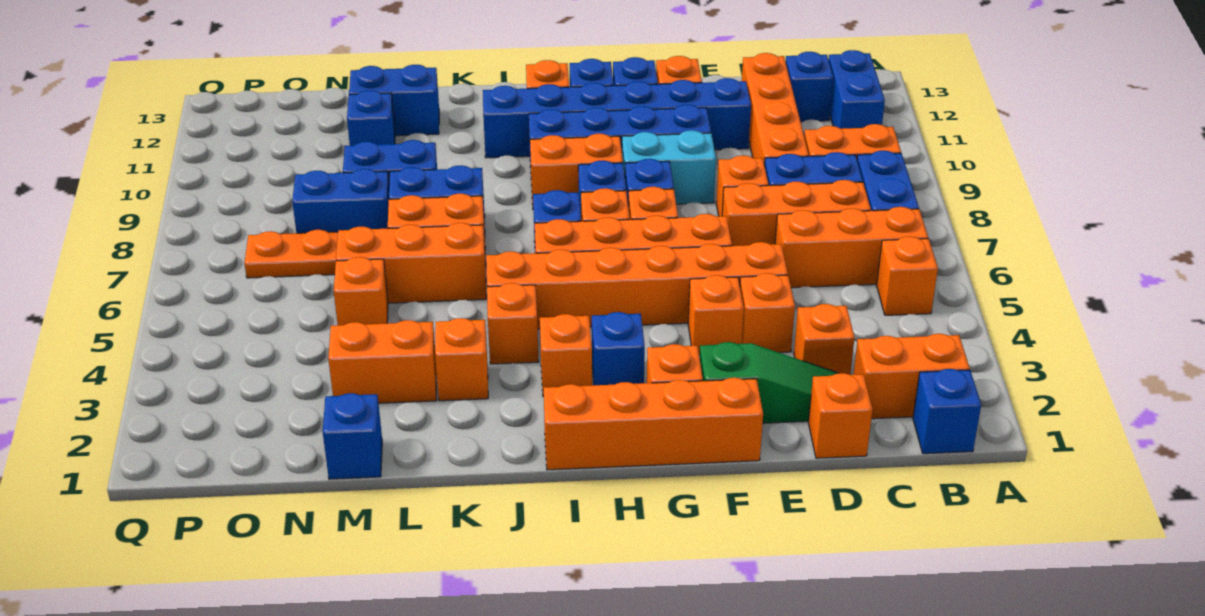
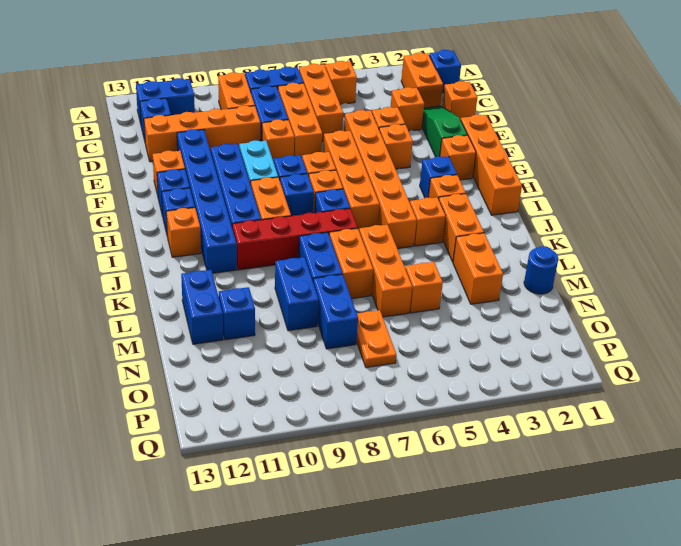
none -> red brick J7:J10 level 1
orange brick K3 level 1 -> orange brick J3:K3 level 1
blue brick M1 level 1 -> blue round brick M1 level 1

